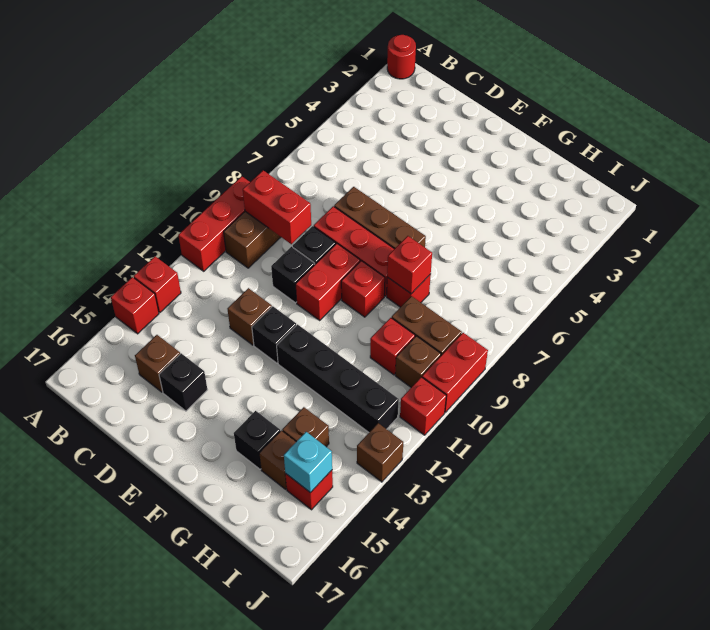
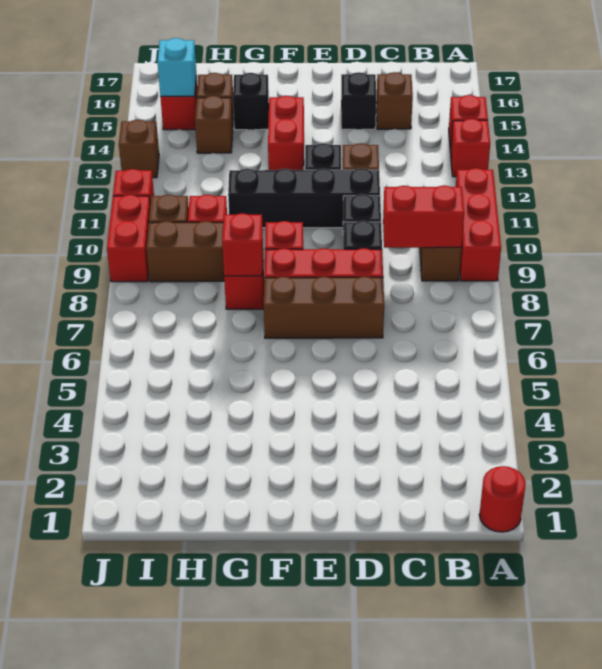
red brick E9:E10 level 1 -> red brick F13:F14 level 1
black brick F12:I12 level 1 -> black brick D11:G11 level 1

